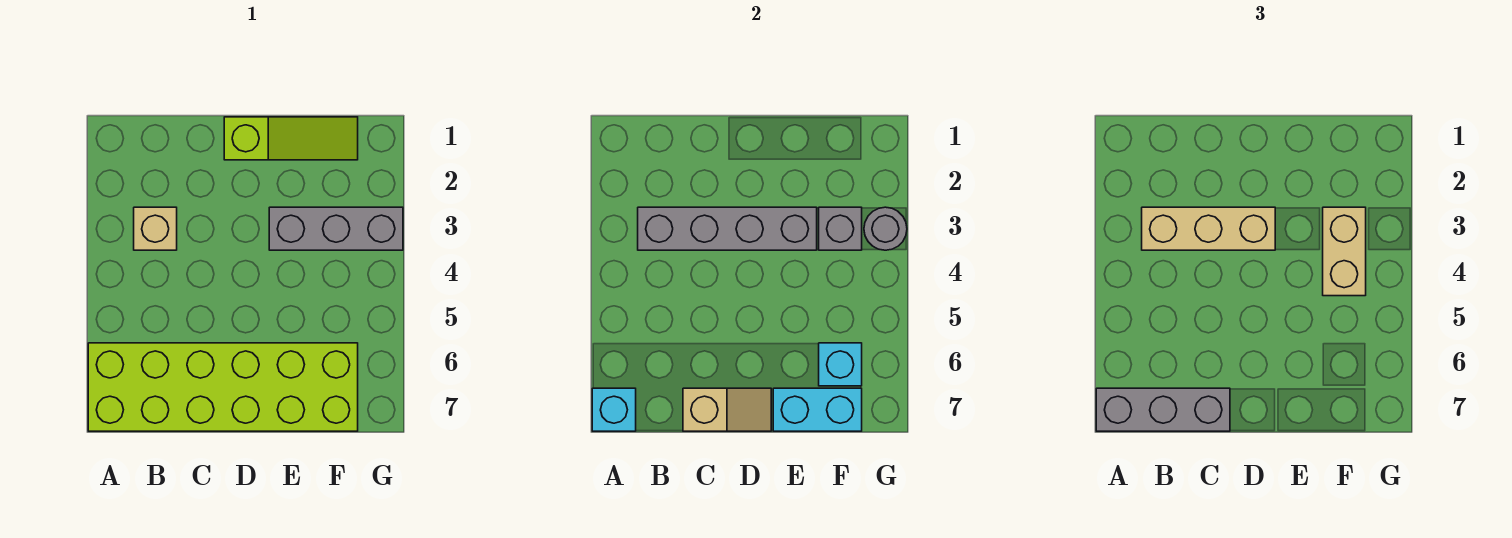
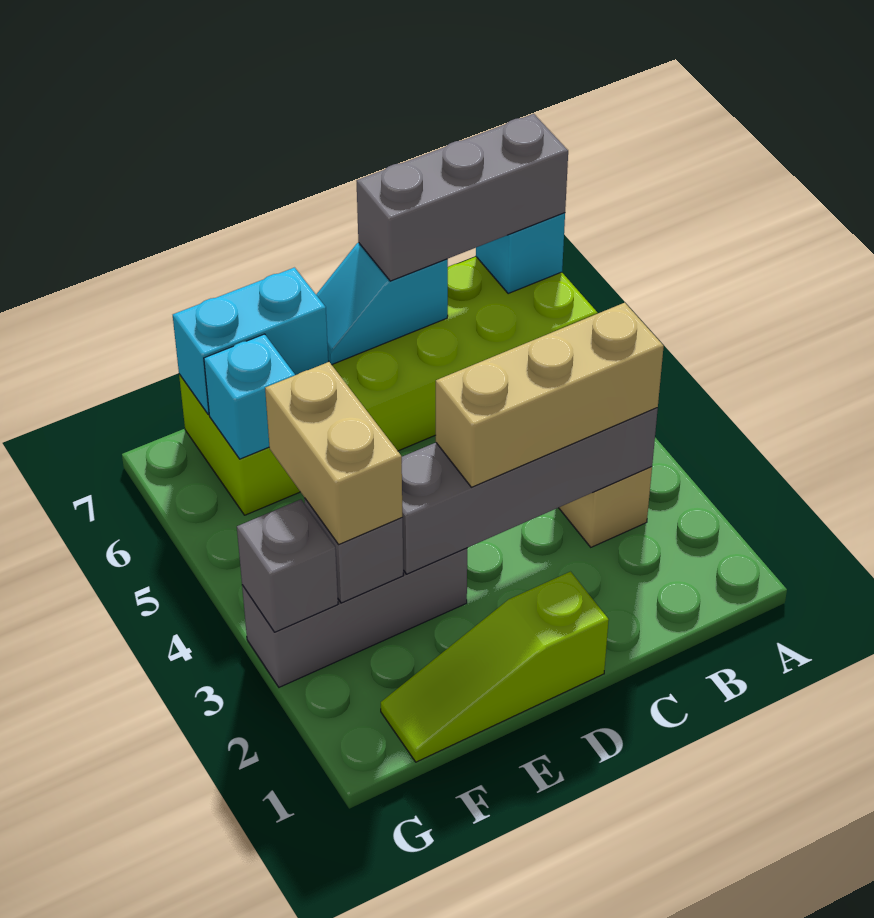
tan slope C7:D7 level 2 top C -> cyan slope C7:D7 level 2 top C
grey round brick G3 level 2 -> grey brick G3 level 2

